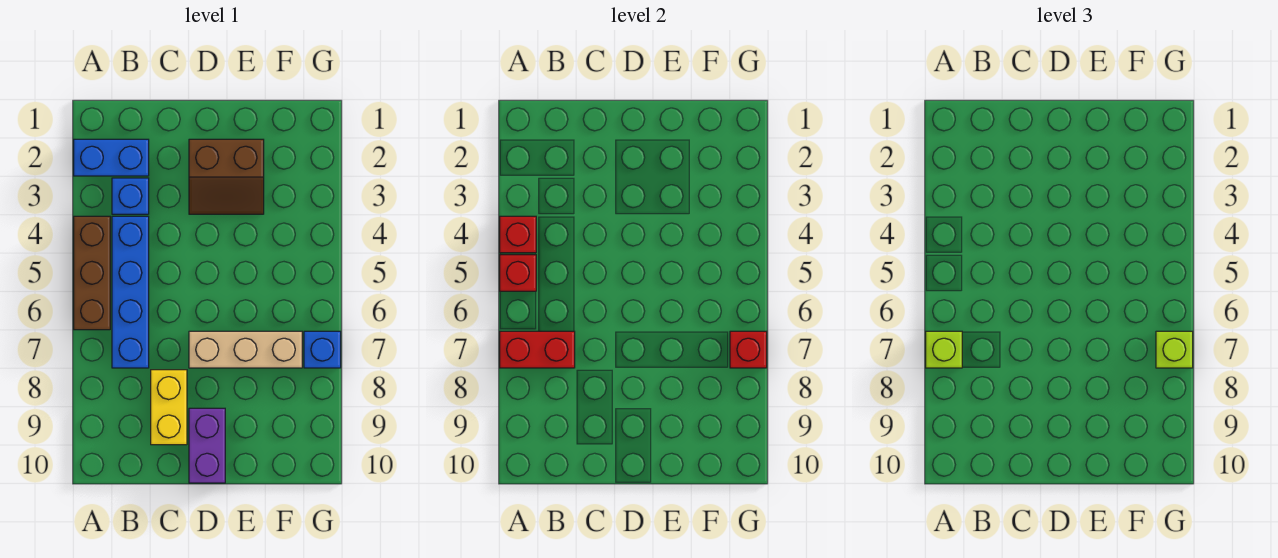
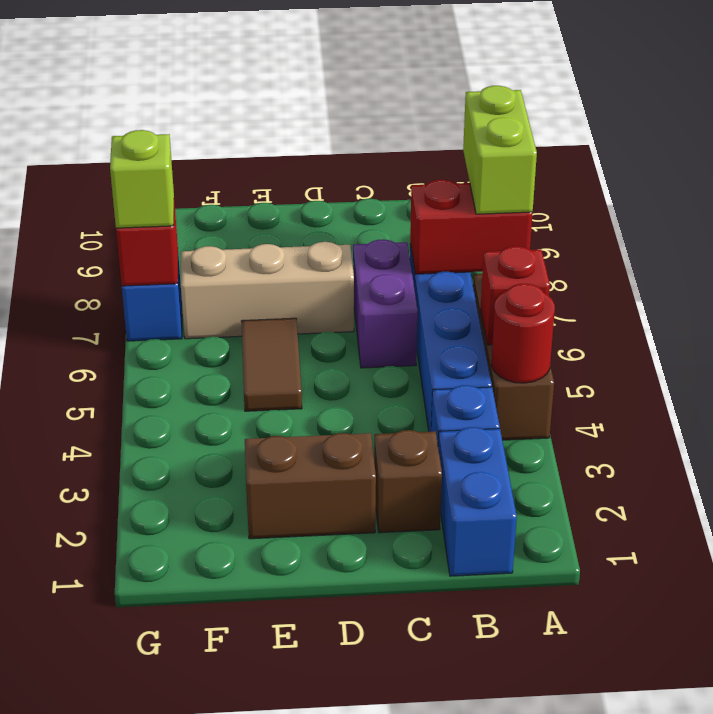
blue brick A2:B2 level 1 -> blue brick B1:B2 level 1
red brick A4 level 2 -> red round brick A4 level 2
lime brick A7 level 3 -> lime brick A7:A8 level 3
none -> brown brick C2 level 1
yellow brick C8:C9 level 1 -> none
purple brick D9:D10 level 1 -> purple brick C6:C7 level 1
none -> brown tile E5:E6 level 1

